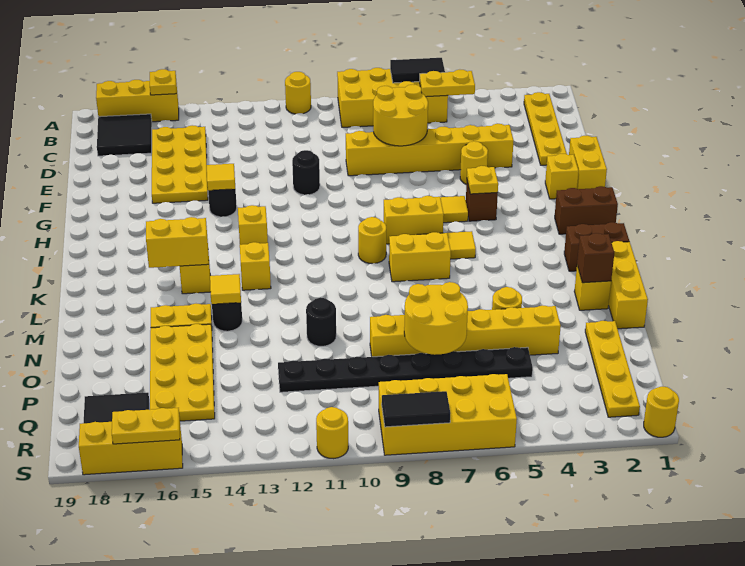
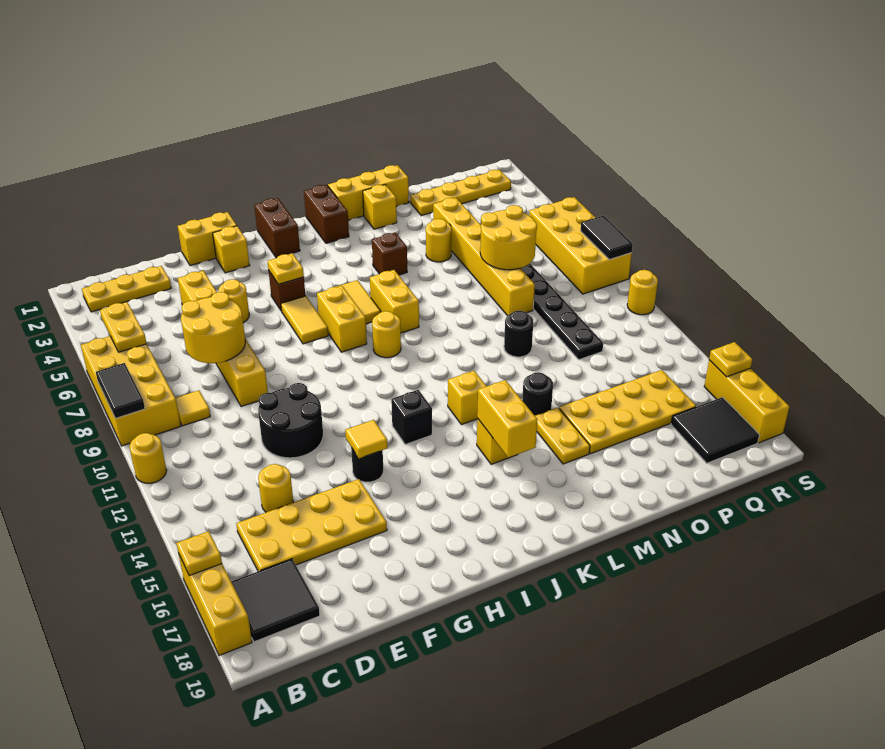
black tile A6:A7 level 2 -> black tile A8:A9 level 2
yellow plate B2:E2 level 1 -> yellow plate B2:D2 level 1
black round brick F11 level 1 -> black round brick E11:F12 level 1
yellow brick I13 level 1 -> black brick I13 level 1
brown brick M2 level 2 -> brown brick L5 level 1
yellow tile M14 level 2 -> yellow tile C9 level 1
yellow round brick S1 level 1 -> yellow round brick D14 level 1
yellow plate S16:S17 level 2 -> yellow plate S16 level 2

